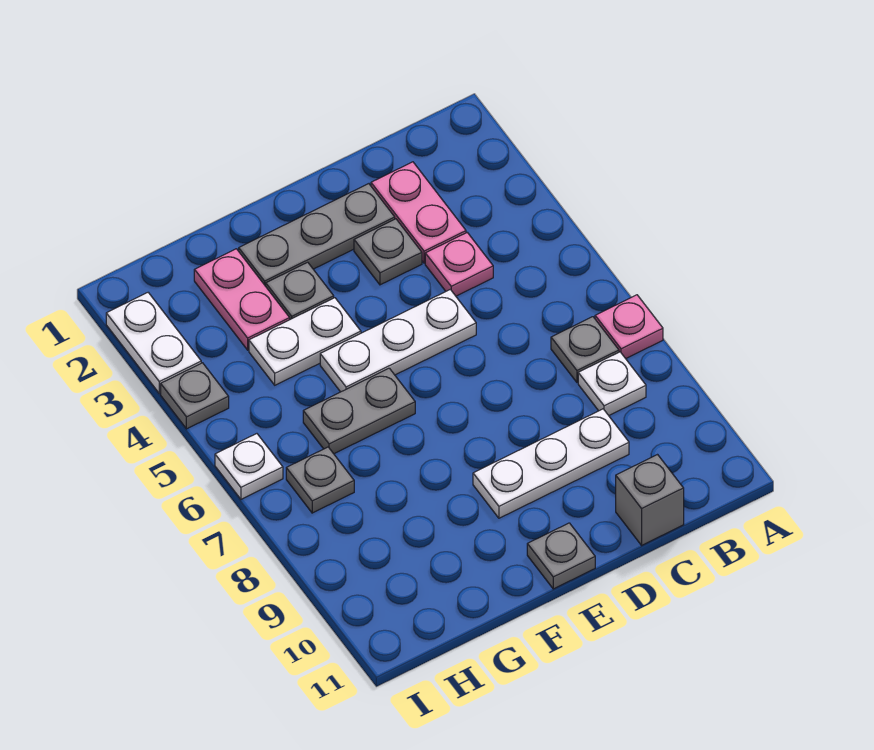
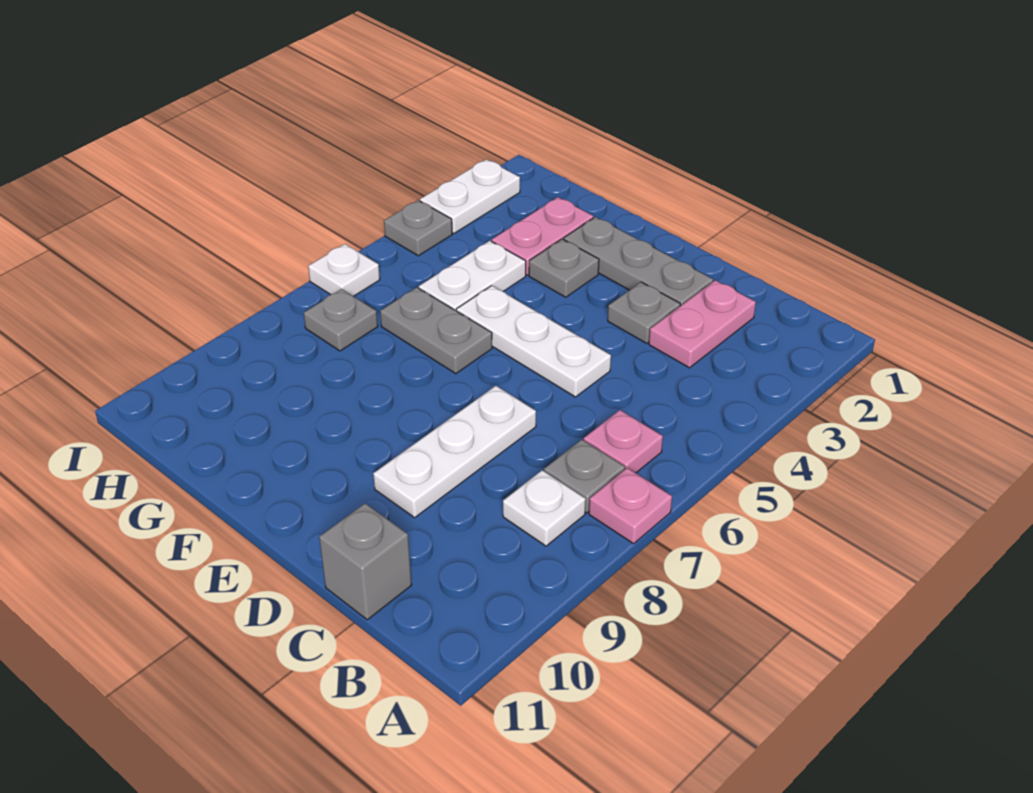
pink plate C4 level 1 -> pink plate B6 level 1
white plate C9:E9 level 1 -> white plate D7:D9 level 1
grey plate E11 level 1 -> none
white plate F4:G4 level 1 -> white plate G4:G5 level 1

